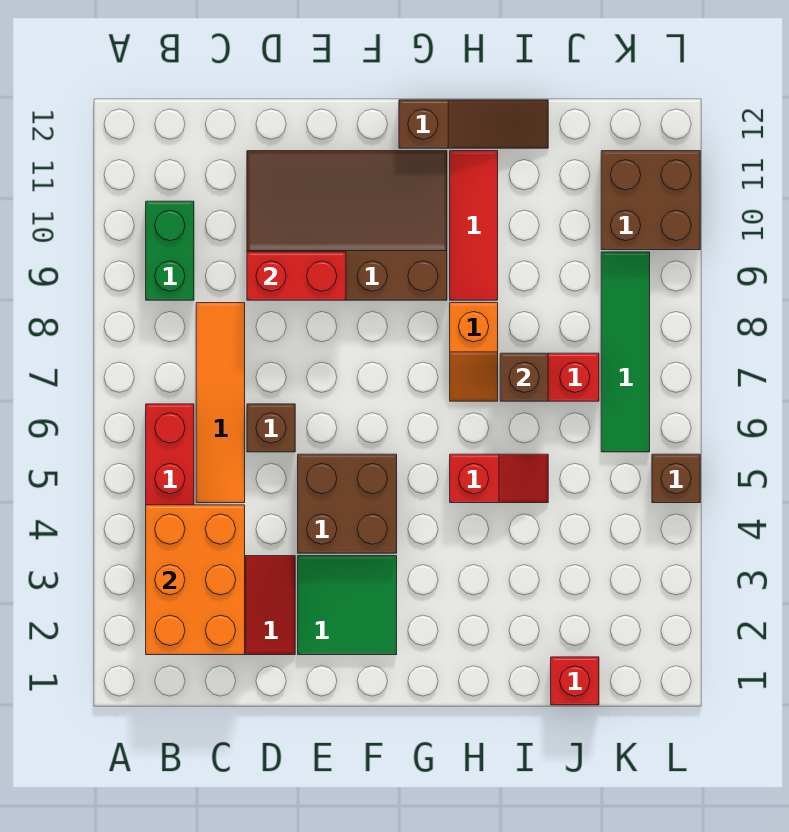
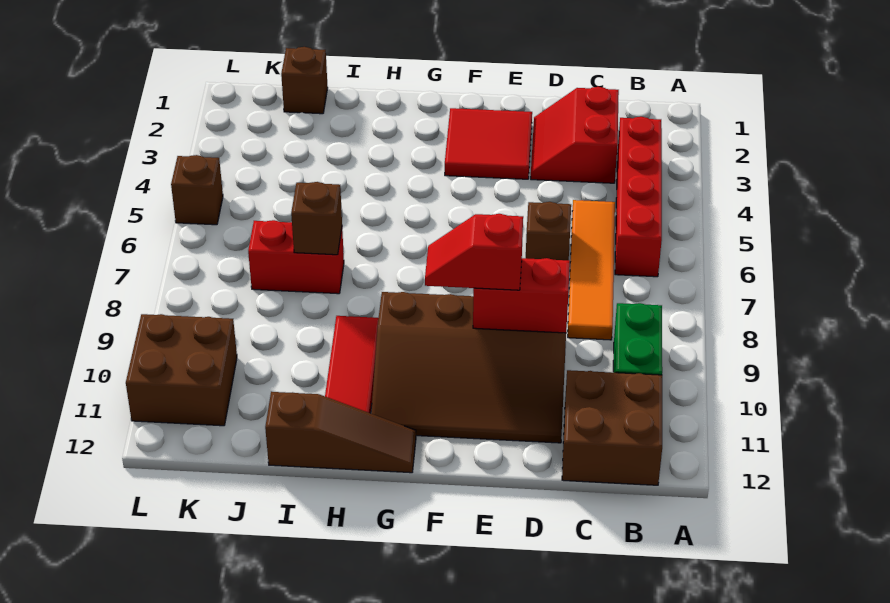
orange brick B2:C4 level 2 -> none
green tile E2:F3 level 1 -> red tile E2:F3 level 1
brown brick E4:F5 level 1 -> brown brick B11:C12 level 1
brown slope G12:I12 level 1 top G -> brown slope G12:I12 level 1 top I
red slope H5:I5 level 1 top H -> red slope E9:F9 level 3 top E
orange slope H7:H8 level 1 top 8 -> none
red brick J1 level 1 -> brown brick J1 level 1
green tile K6:K9 level 1 -> none

